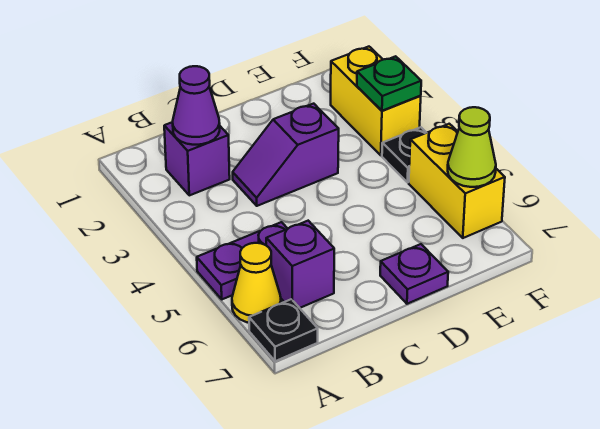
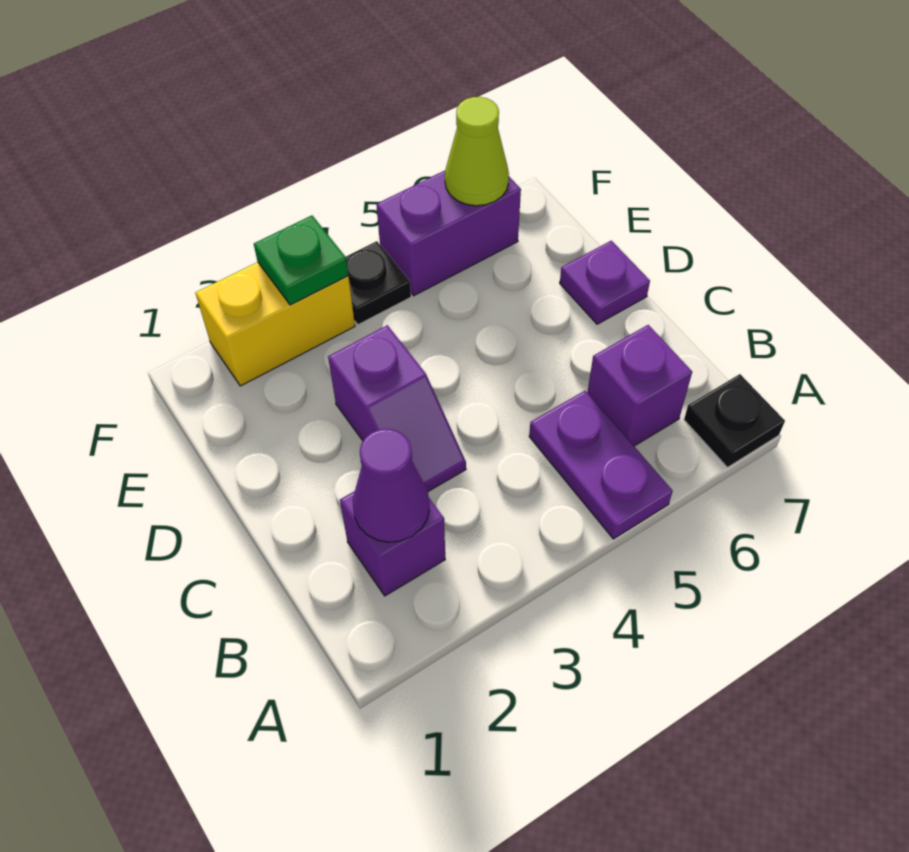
yellow cone A6 level 1 -> none
yellow brick F5:F6 level 1 -> purple brick F5:F6 level 1

